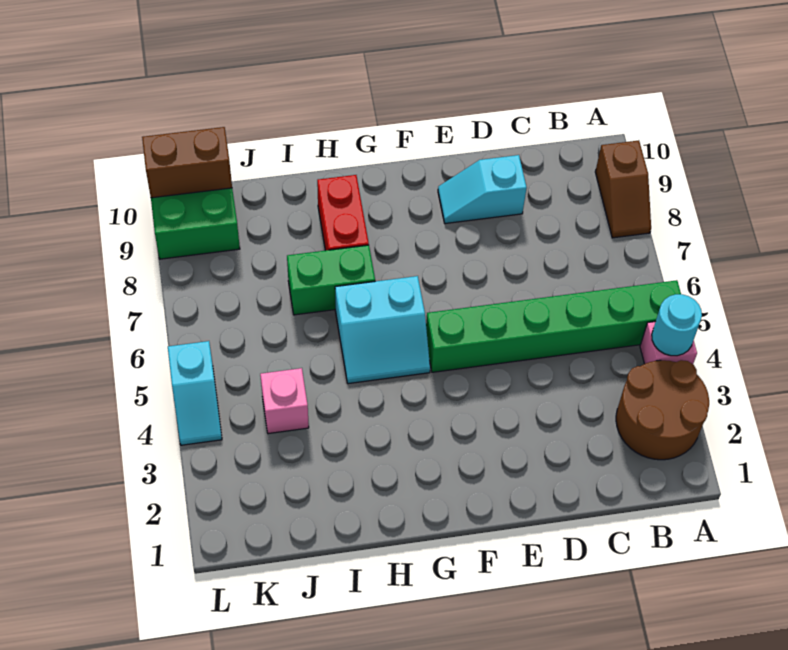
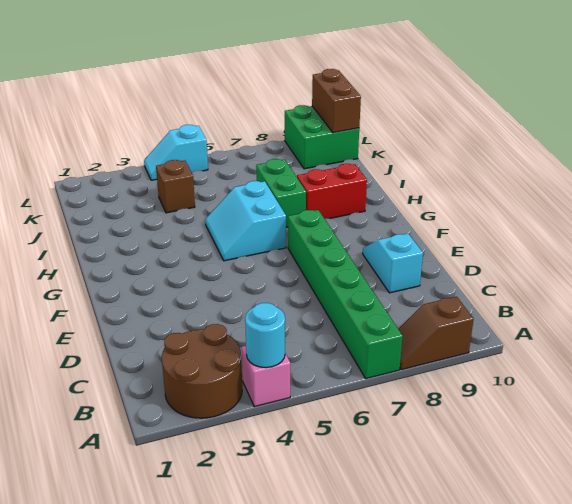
green brick A5:F5 level 1 -> green brick A7:F7 level 1
pink brick J4 level 1 -> brown brick J4 level 1

